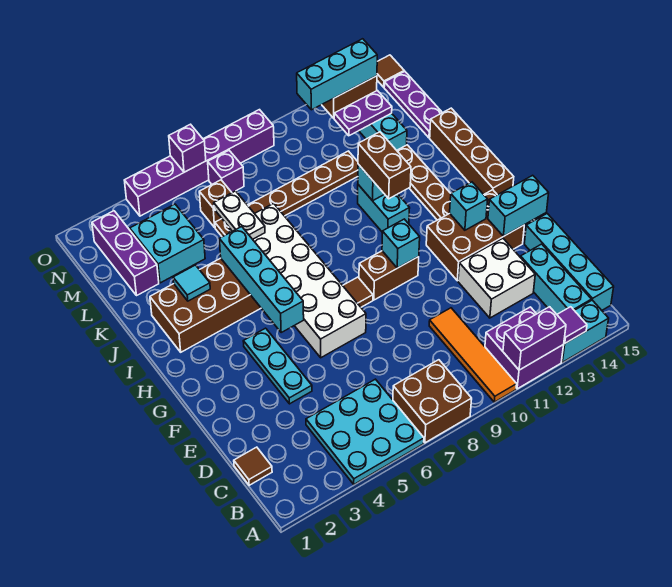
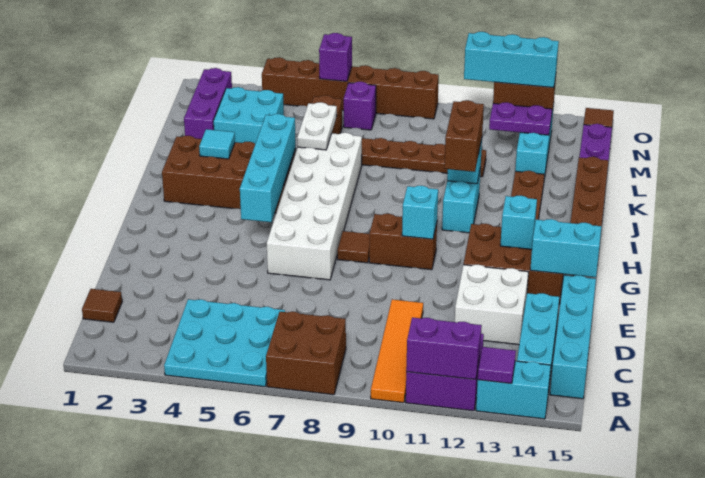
cyan plate E4:G4 level 1 -> none
purple brick O4:O9 level 1 -> brown brick O4:O9 level 1

